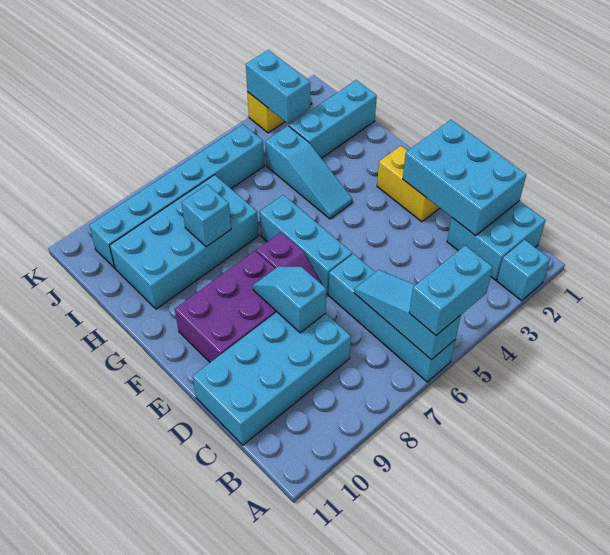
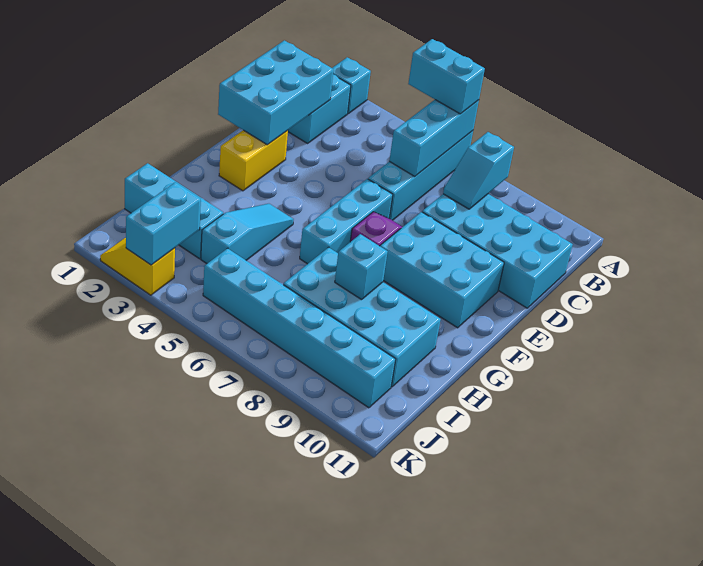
cyan slope A6:C6 level 2 top A -> cyan brick A6:C6 level 2
cyan slope D8:E8 level 2 top D -> cyan slope B8:C8 level 2 top B
purple brick E8:F10 level 1 -> cyan brick E8:F10 level 1

